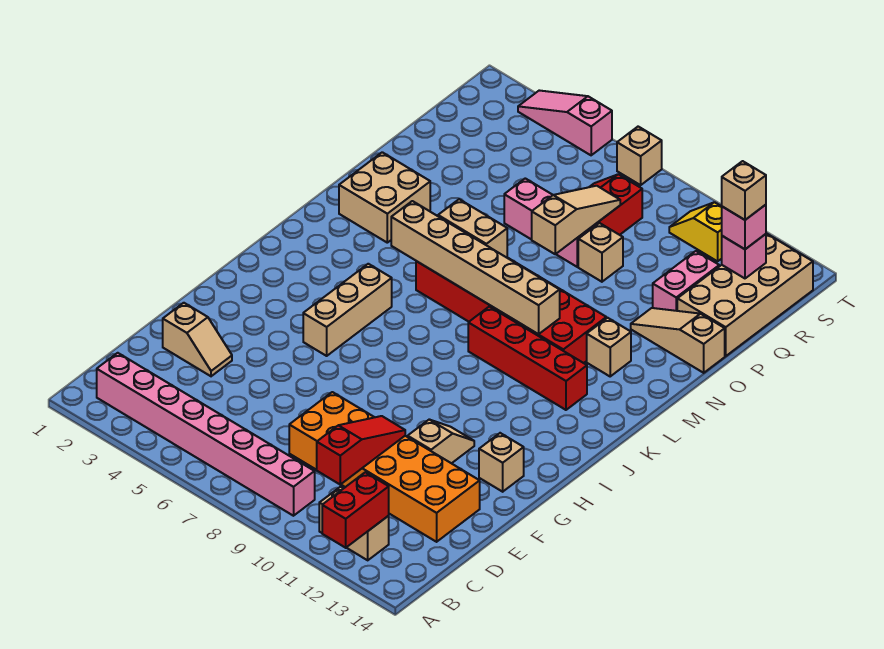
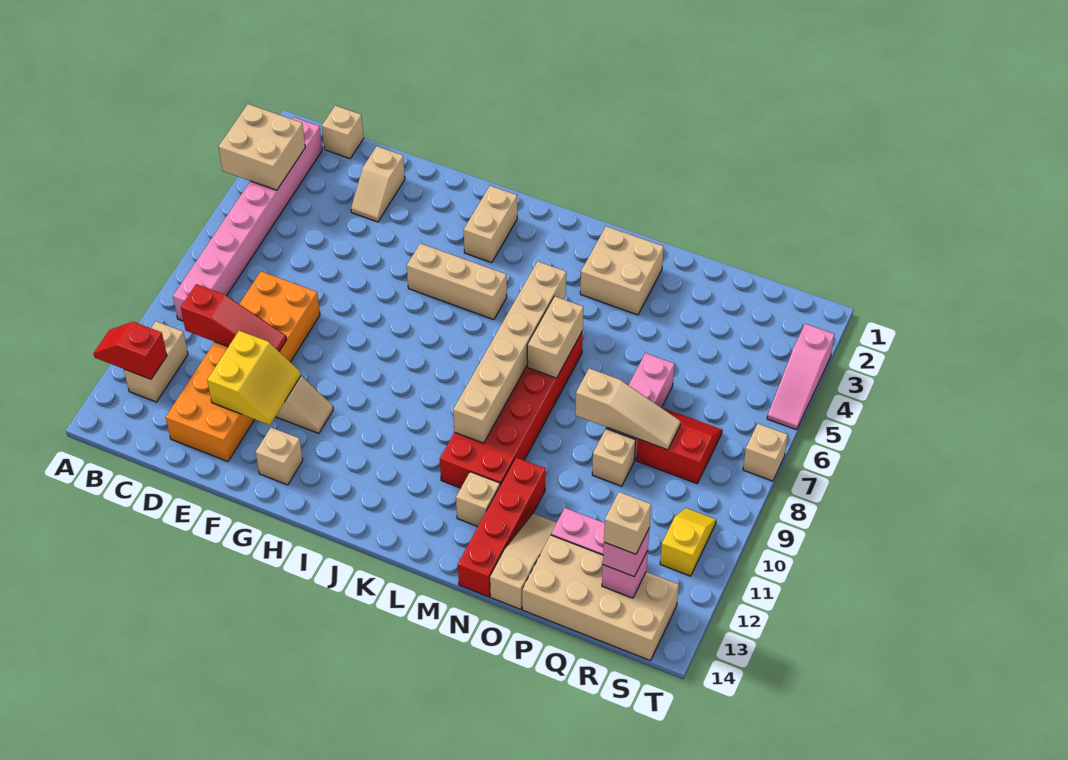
none -> tan brick A3:B4 level 2
red brick A12:B12 level 2 -> red slope A12:B12 level 2 top B
none -> tan brick C1 level 1
none -> yellow slope E11:F12 level 2 top E
none -> tan brick I2:I3 level 1
red brick K9:K12 level 1 -> red brick N11:N14 level 1
pink slope T3:T5 level 1 top 5 -> pink slope T3:T5 level 1 top 3

